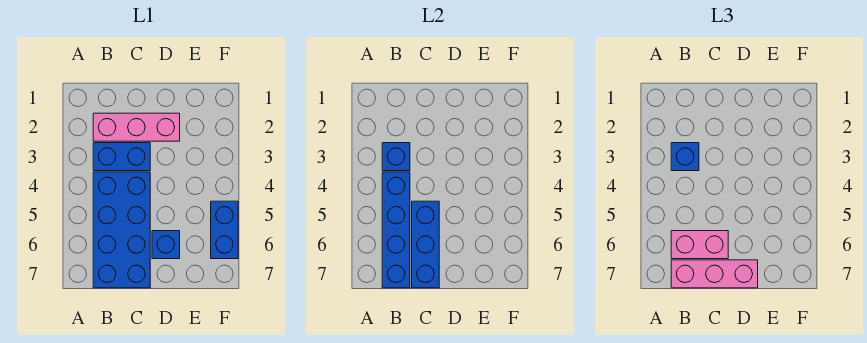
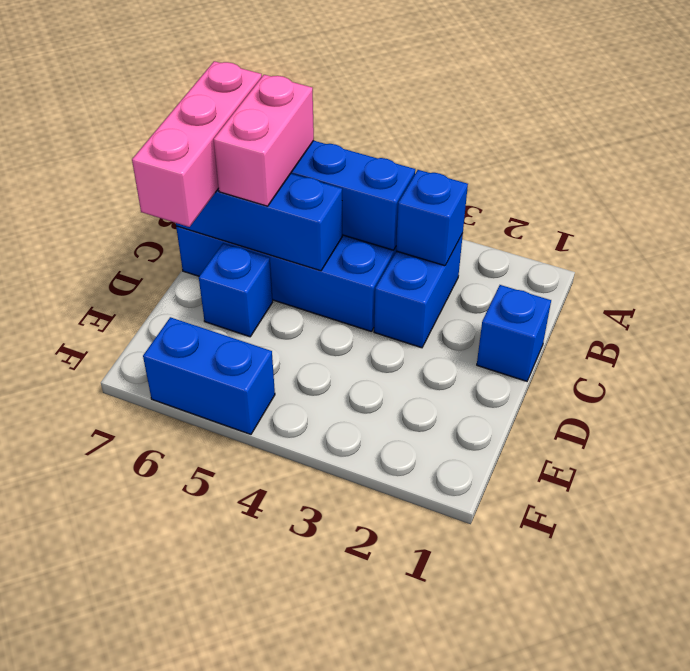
pink brick B2:D2 level 1 -> none
blue brick B3 level 3 -> blue brick C1 level 1

